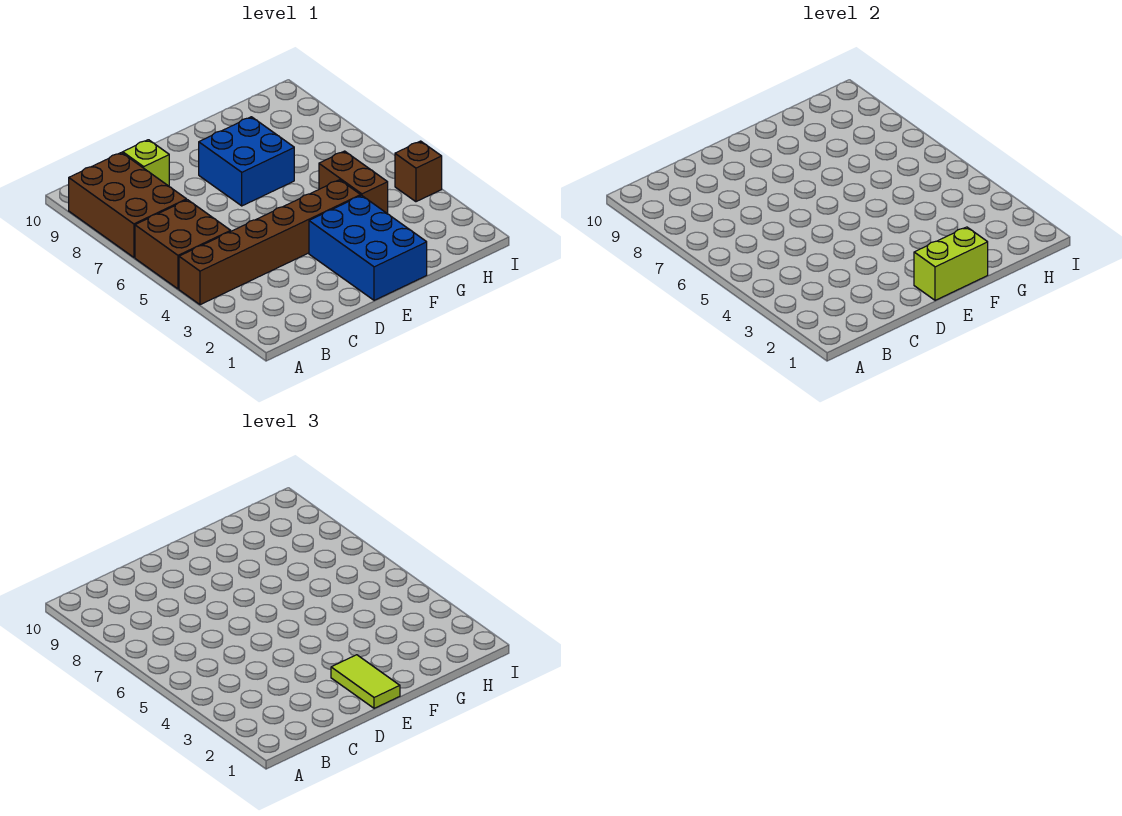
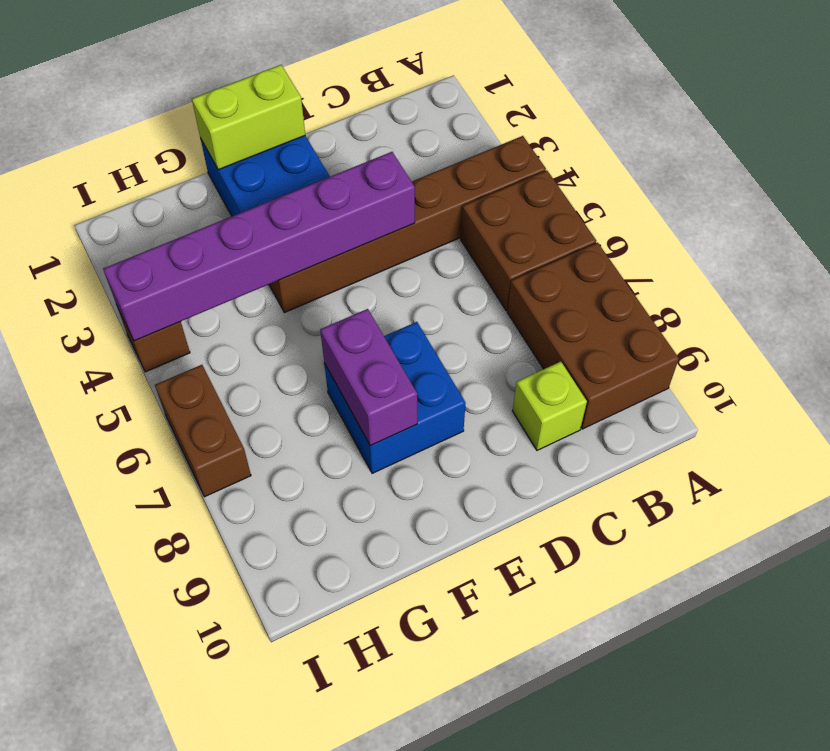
none -> purple brick D4:I4 level 2
lime tile E1:E2 level 3 -> none
none -> purple brick F7:F8 level 2
brown brick G4:G5 level 1 -> brown brick I6:I7 level 1

